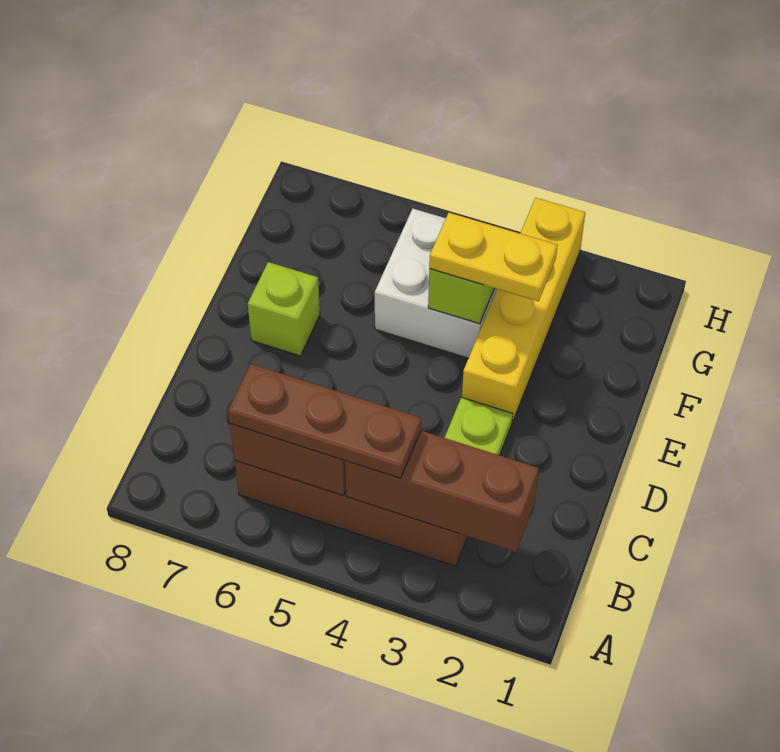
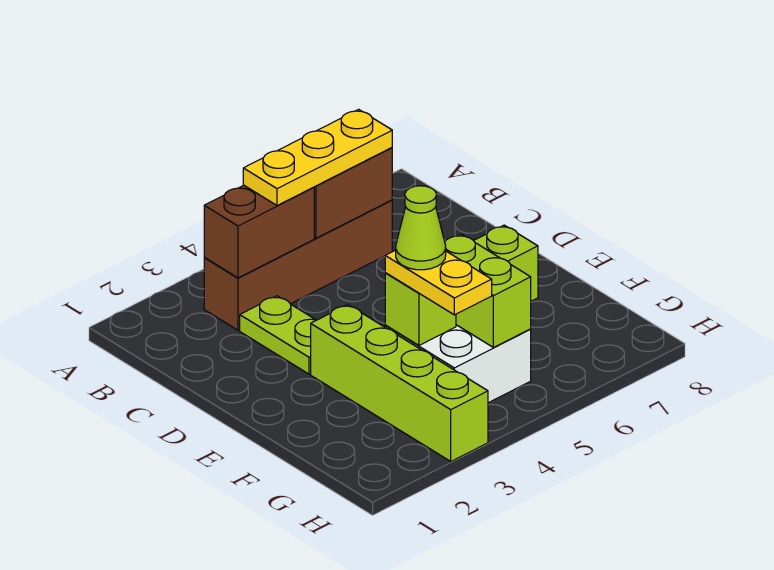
brown brick B2:B4 level 2 -> brown brick B3:B4 level 2
brown plate B4:B6 level 3 -> yellow plate B4:B6 level 3
yellow brick E3:H3 level 1 -> lime brick E3:H3 level 1
yellow plate F3:F4 level 3 -> yellow plate F4:G4 level 3
none -> lime cone F4 level 4
none -> lime brick F5:G5 level 2

